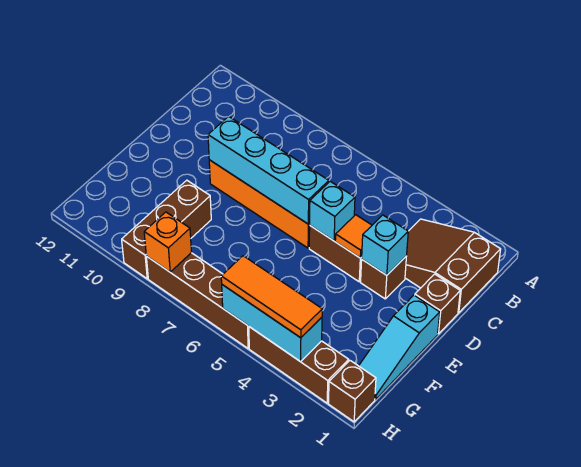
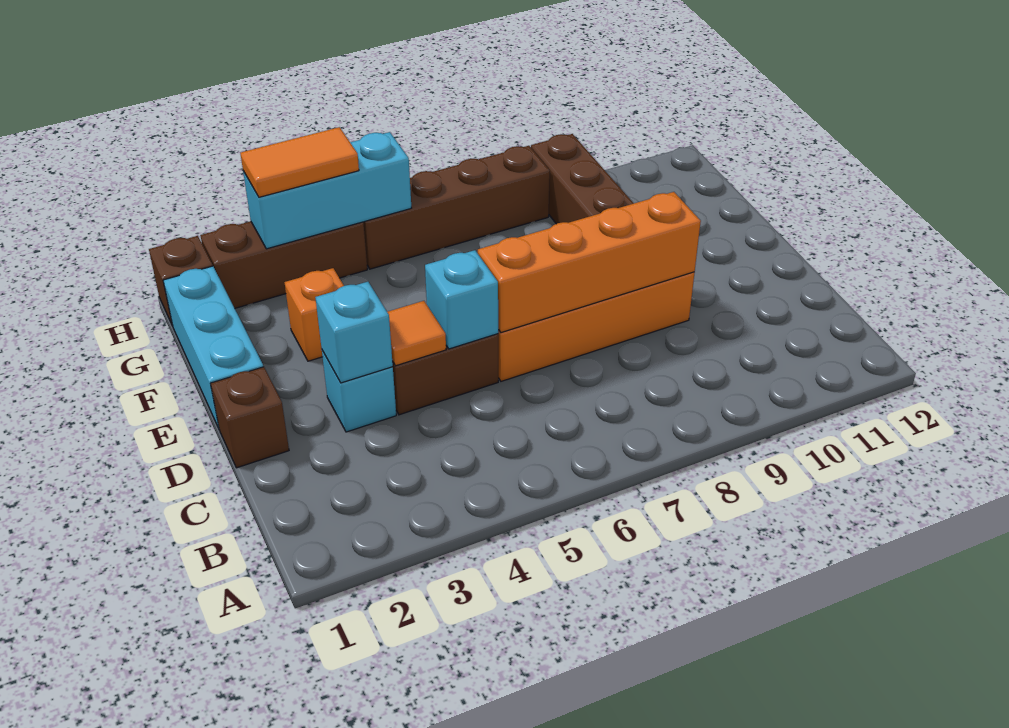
brown slope B1:C3 level 1 top 1 -> none
brown brick D3 level 1 -> cyan brick D3 level 1
cyan brick D6:D9 level 2 -> orange brick D6:D9 level 2
cyan slope E1:G1 level 1 top E -> cyan brick E1:G1 level 1
orange tile H3:H5 level 3 -> orange tile H3:H4 level 3
orange brick H8 level 2 -> orange brick F3 level 1

